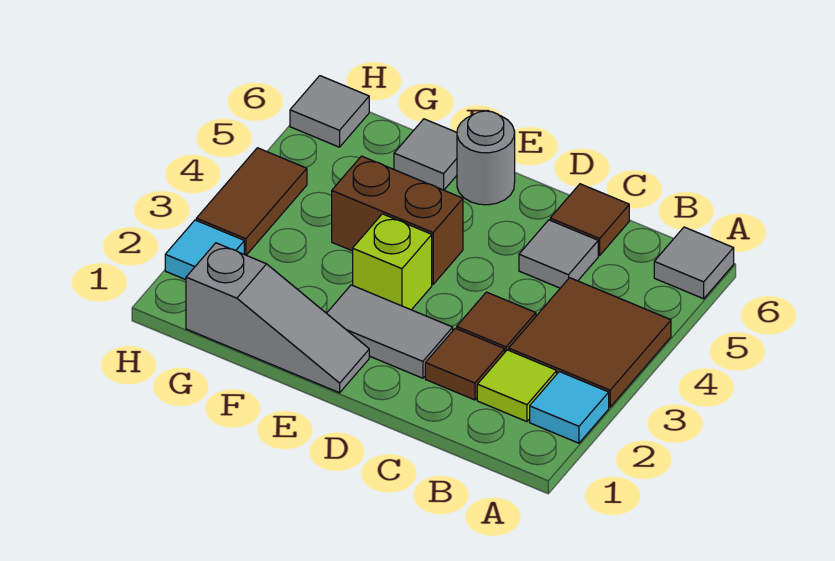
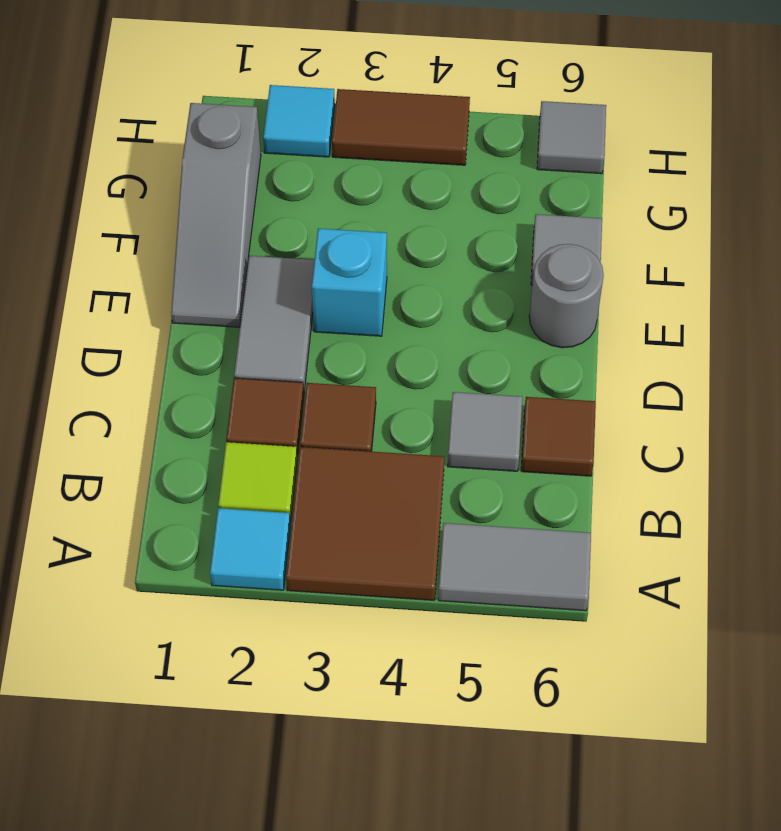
grey tile A6 level 1 -> grey tile A5:A6 level 1
lime brick E3 level 1 -> cyan brick E3 level 1
brown brick E4:F4 level 1 -> none

